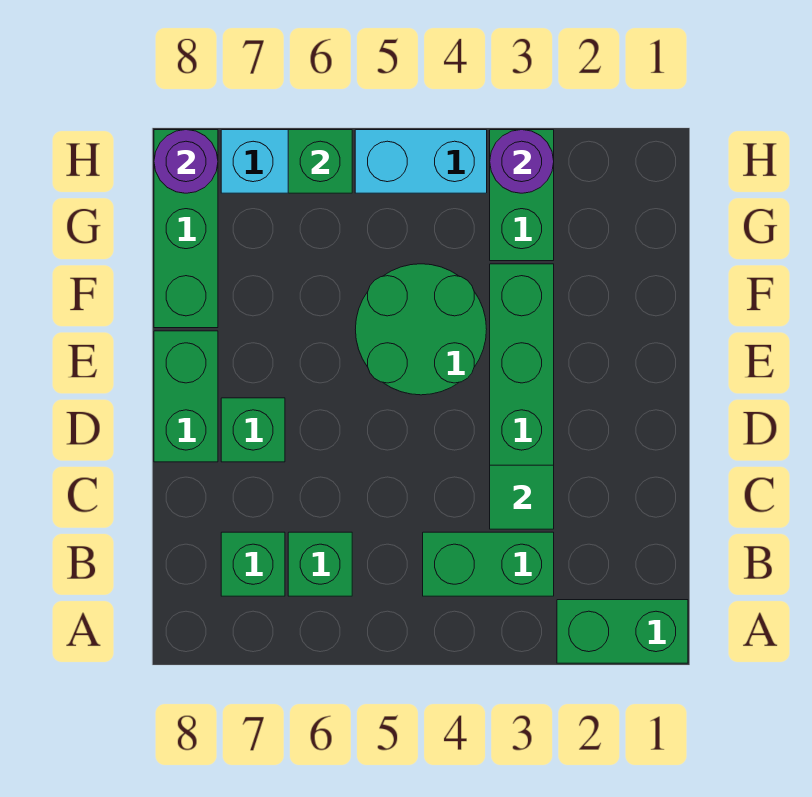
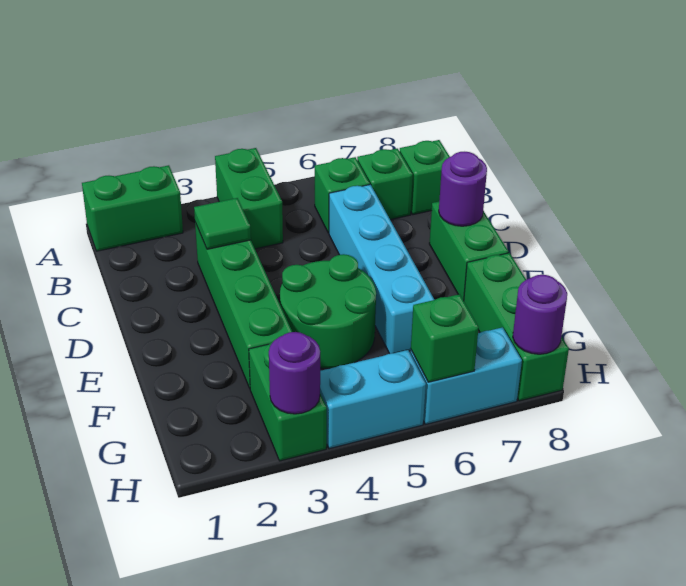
green brick B3:B4 level 1 -> green brick A4:B4 level 1
none -> cyan brick C6:F6 level 1
green brick D7 level 1 -> green brick B8 level 1
none -> purple round brick D8 level 2

